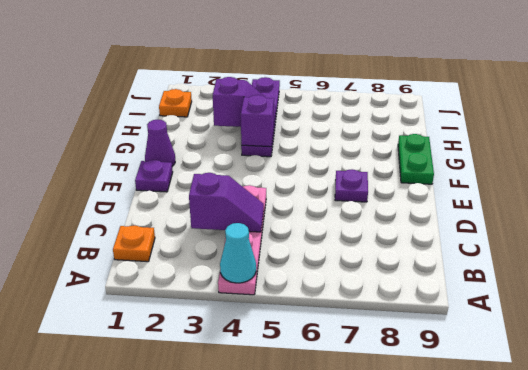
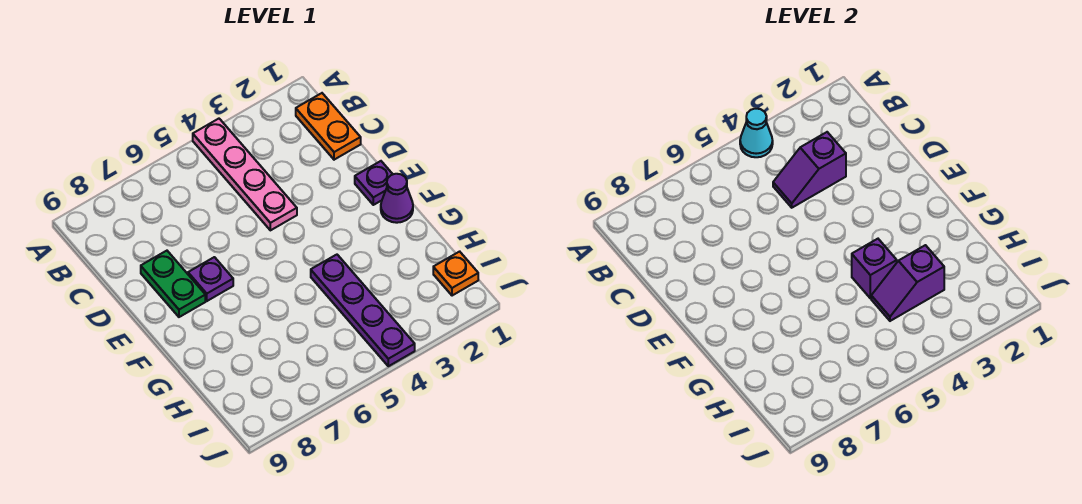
orange plate B1 level 1 -> orange plate B1:C1 level 1
green plate F9:G9 level 1 -> green plate D8:E8 level 1

